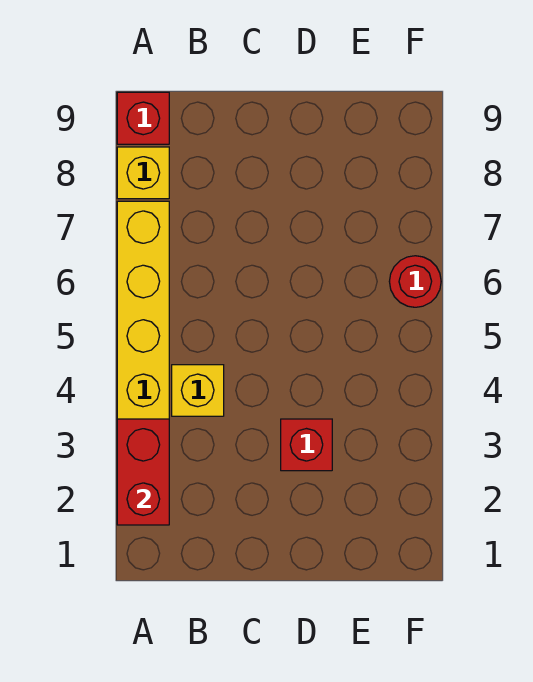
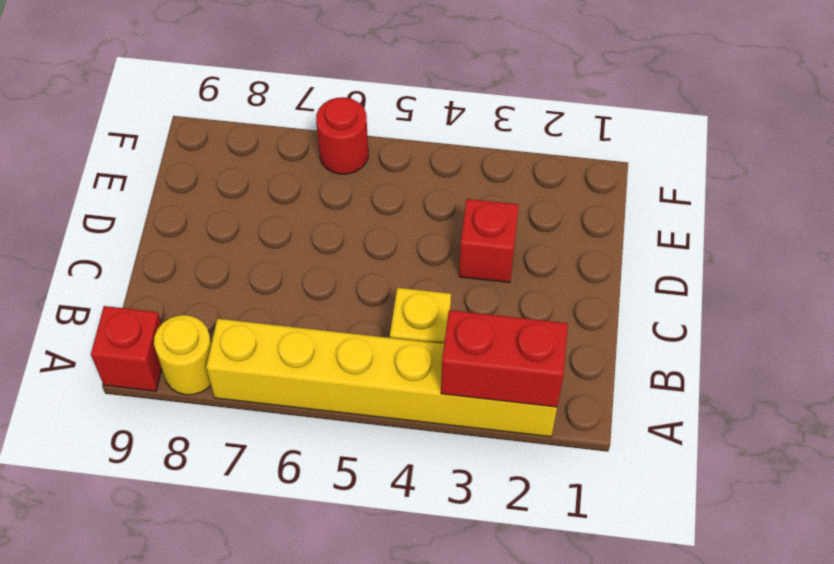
yellow brick A8 level 1 -> yellow round brick A8 level 1

